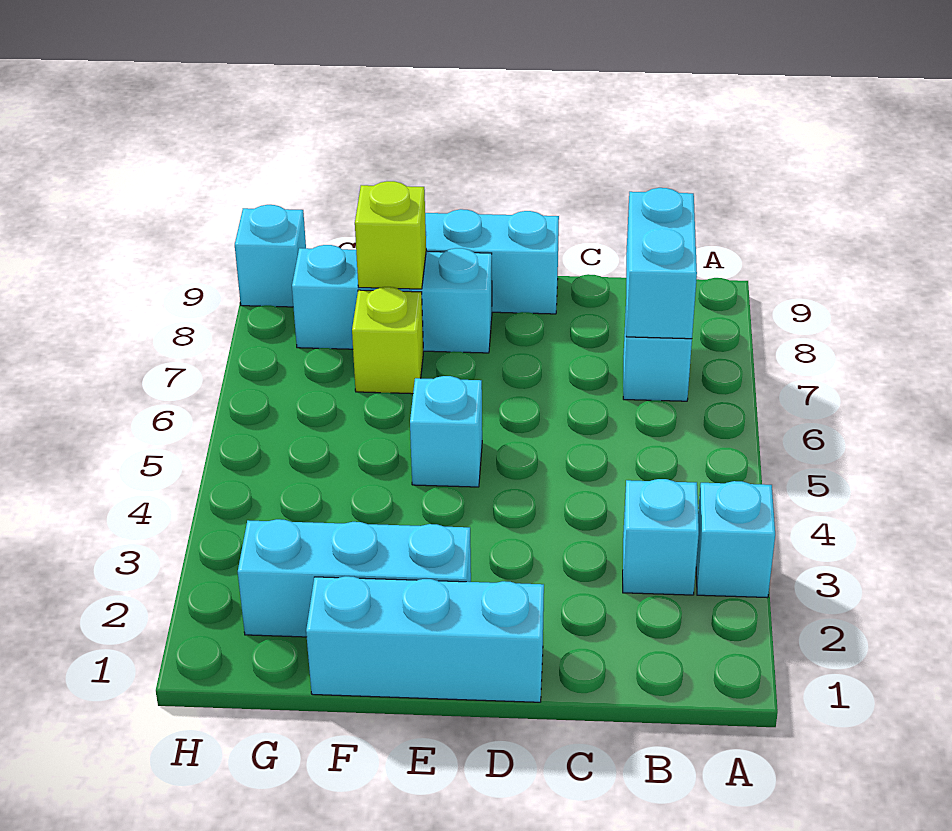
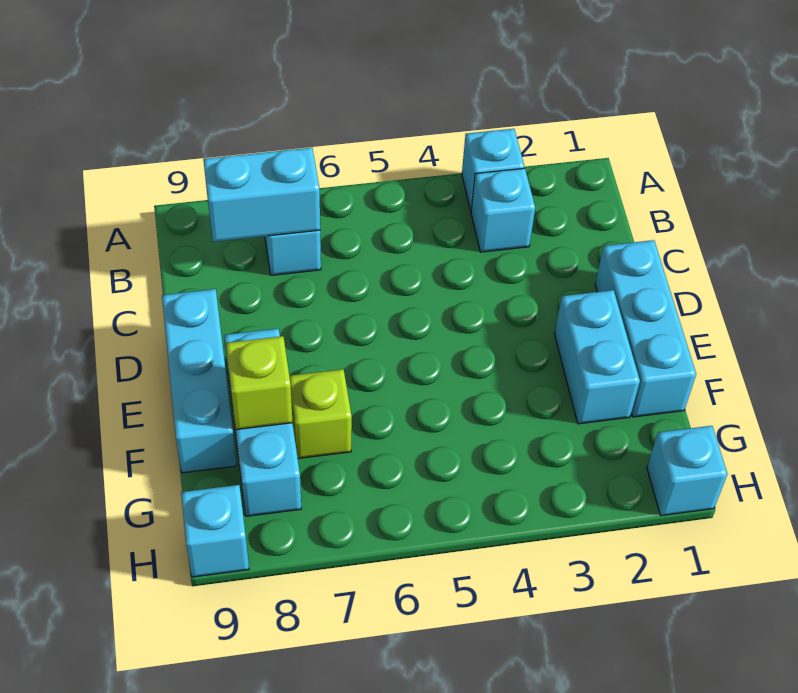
cyan brick E2:G2 level 1 -> cyan brick E2:F2 level 1
cyan brick E5 level 1 -> cyan brick H1 level 1

